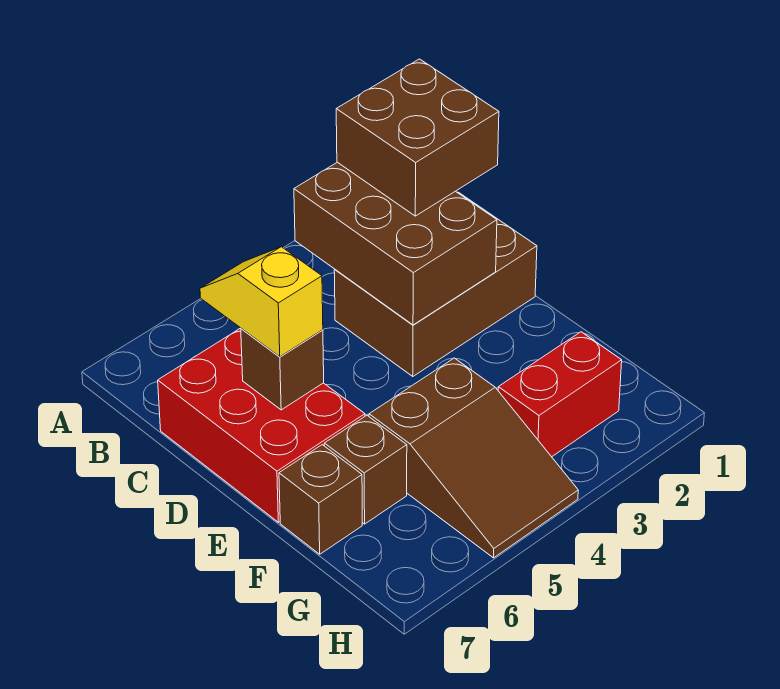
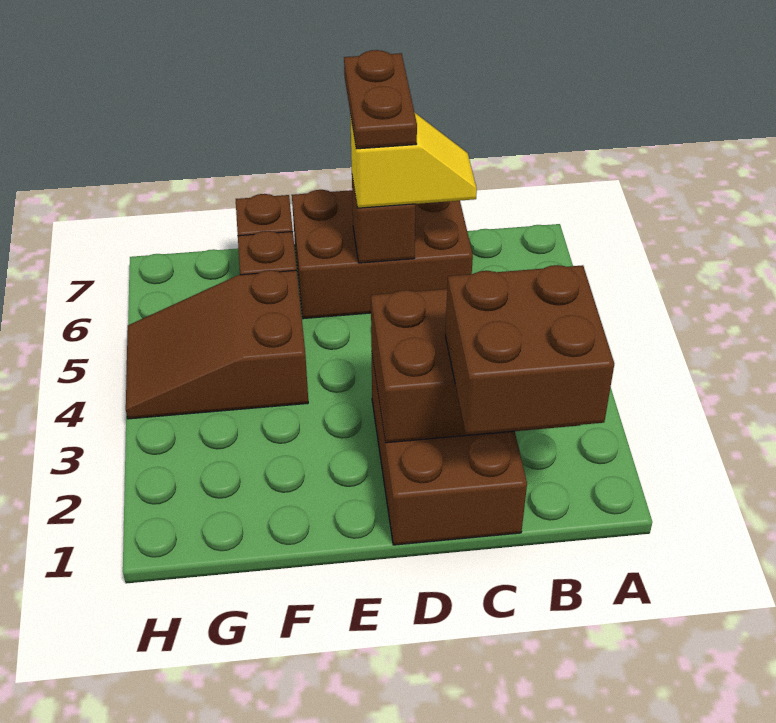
red brick C6:E7 level 1 -> brown brick C6:E7 level 1
none -> brown plate D6:D7 level 4
red brick G2:G3 level 1 -> none

